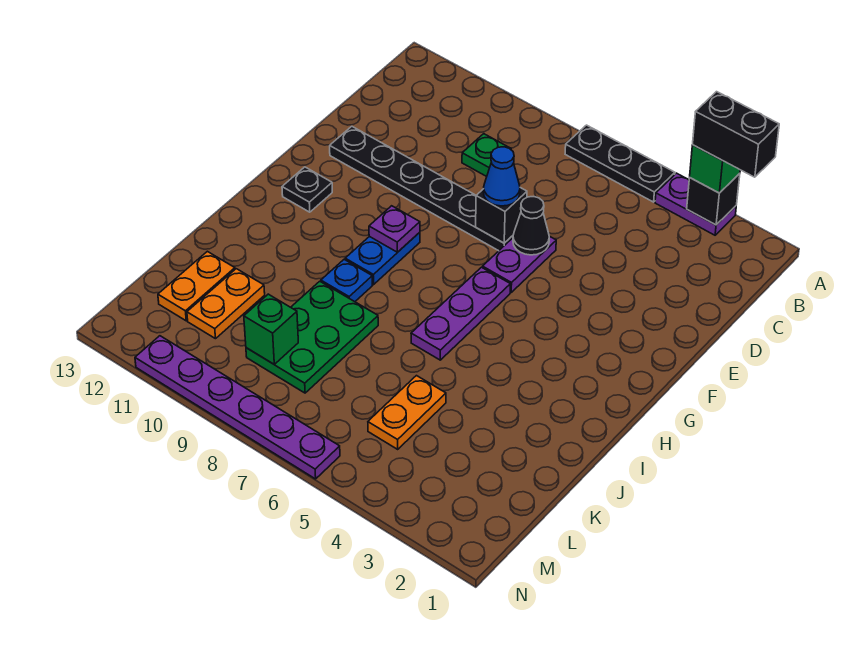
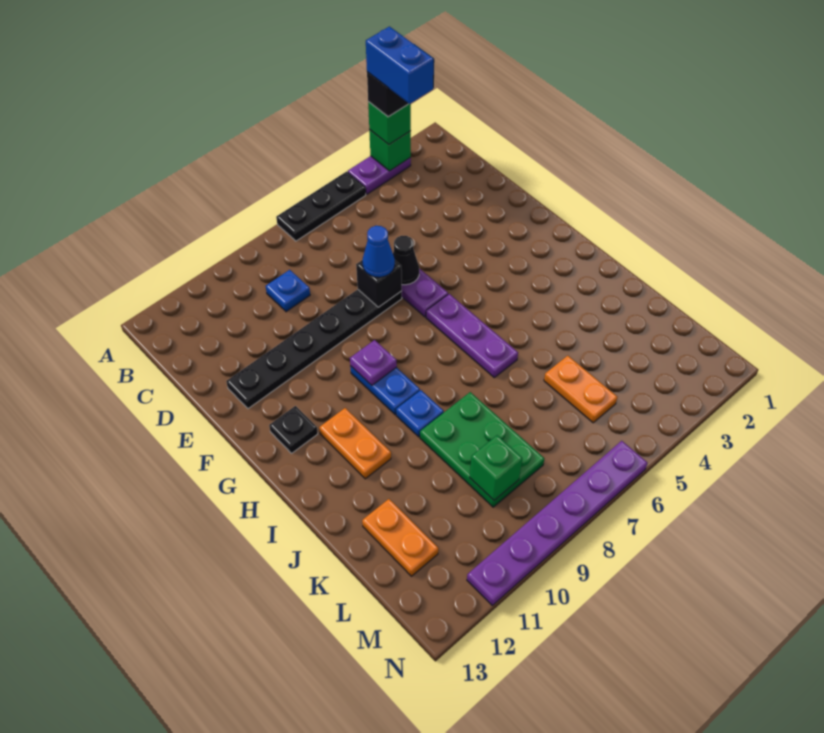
black brick A3 level 2 -> green brick A3 level 2
none -> blue brick A3:B3 level 5
green plate C9 level 1 -> blue plate C9 level 1
orange plate K11:L11 level 1 -> orange plate H11:I11 level 1

